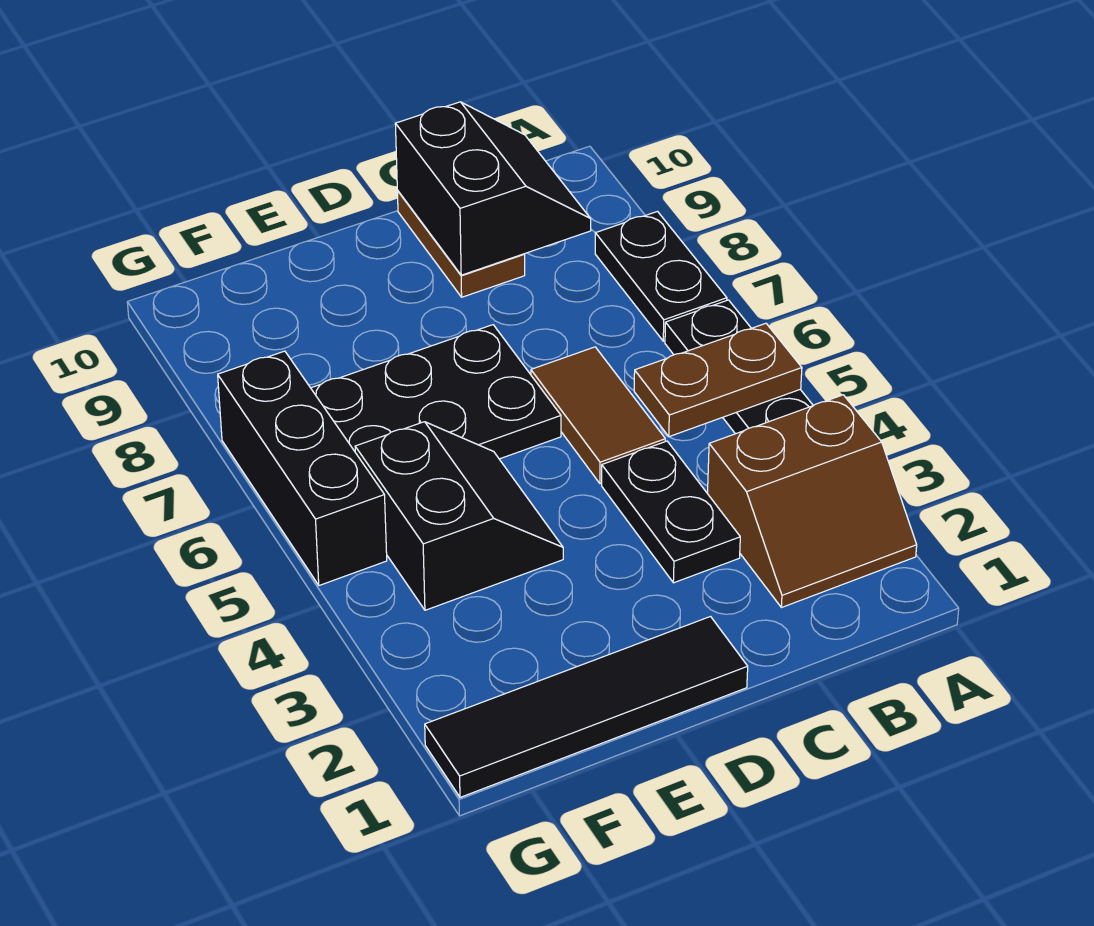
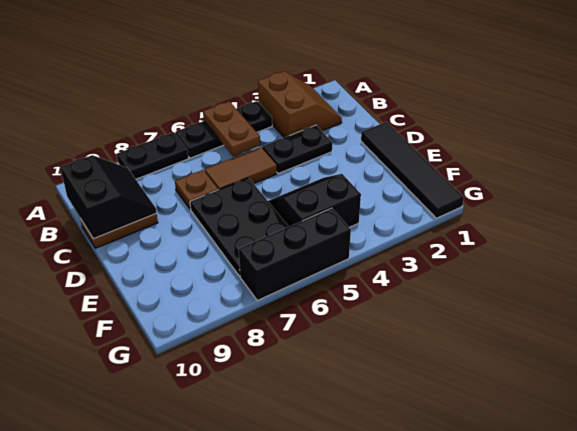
black slope B9:C10 level 2 top C -> black slope B9:C10 level 2 top 10
none -> brown plate C7 level 1

